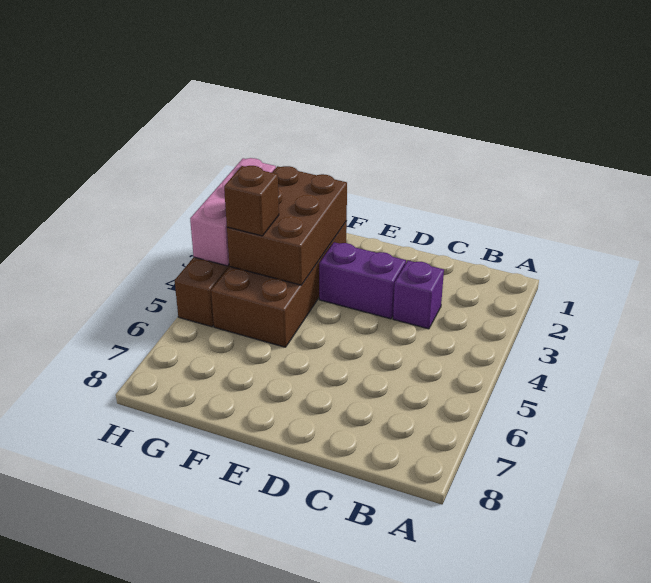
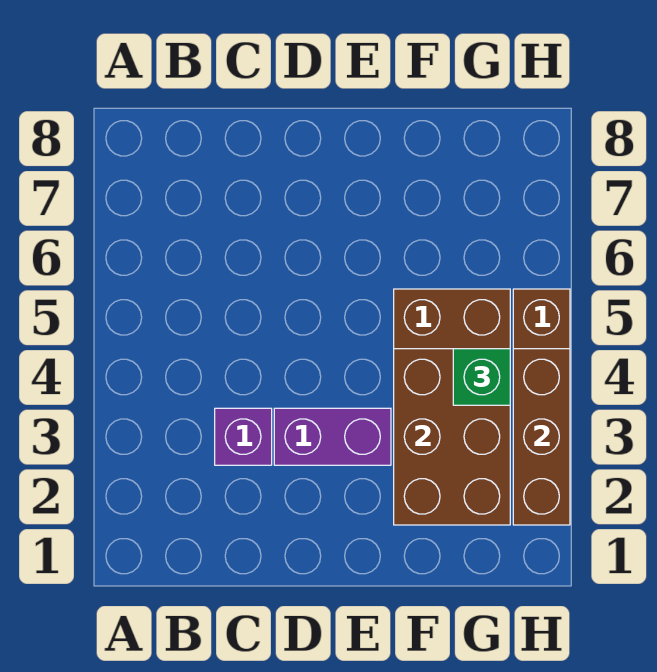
brown brick G4 level 3 -> green brick G4 level 3
pink brick H2:H4 level 2 -> brown brick H2:H4 level 2

